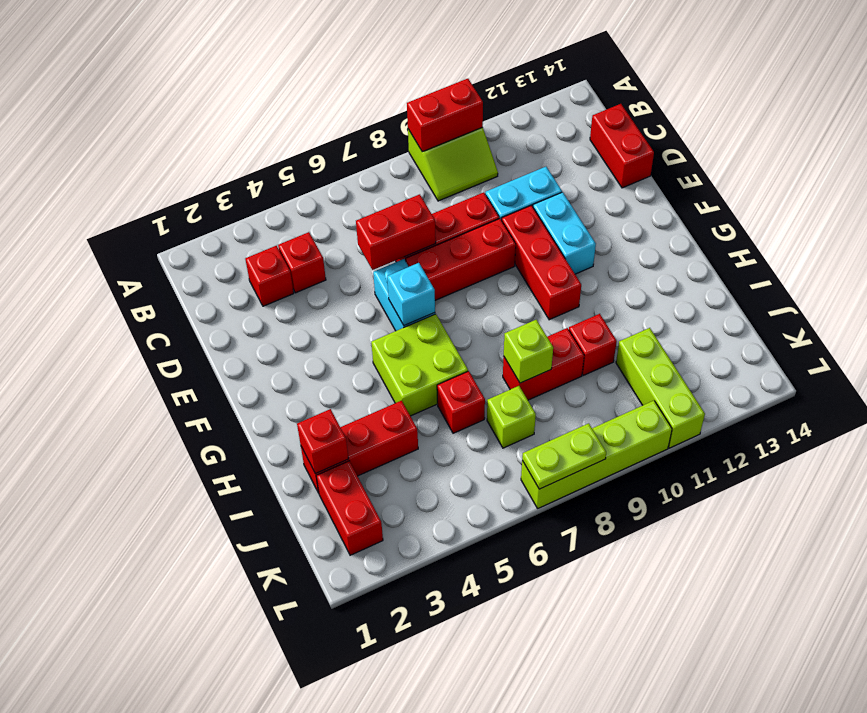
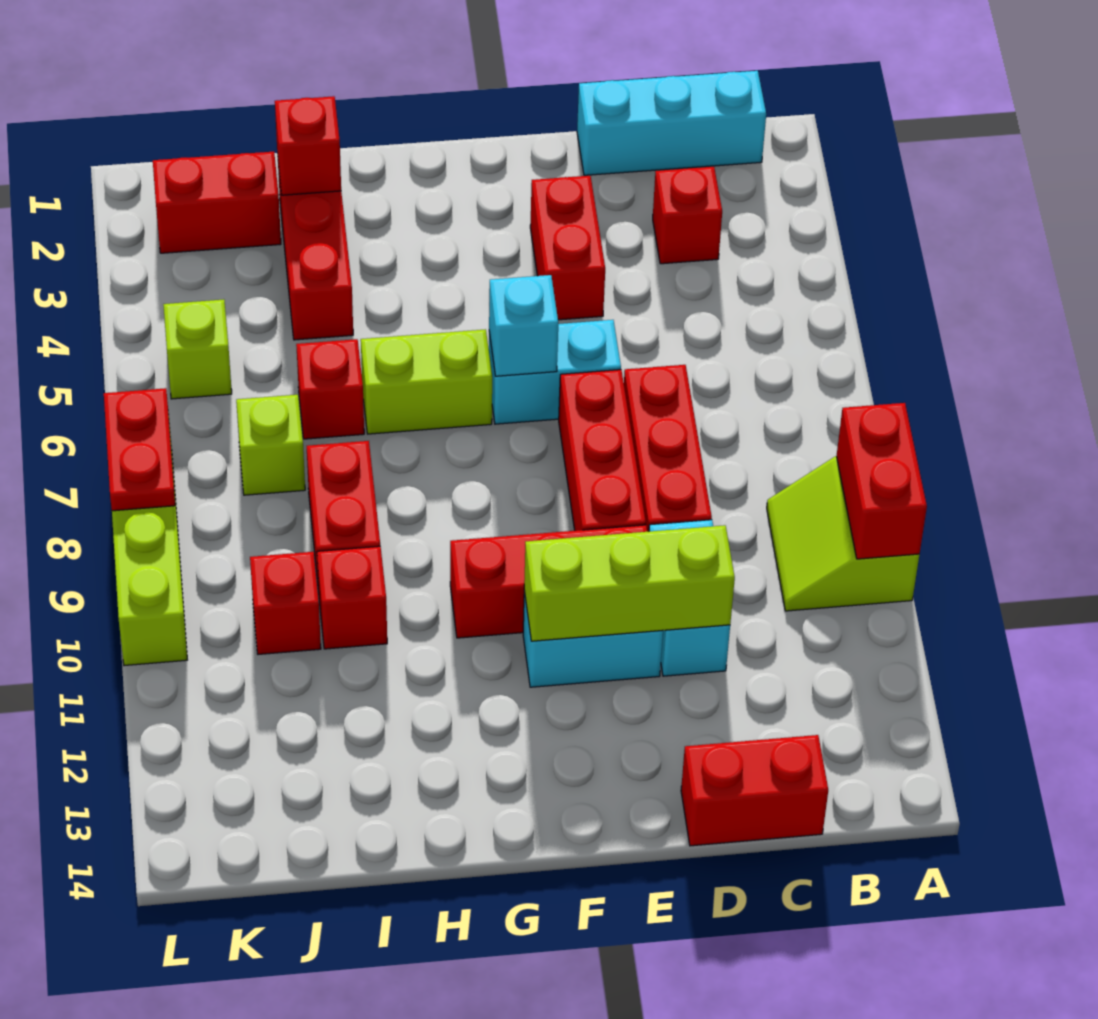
none -> cyan brick B1:D1 level 1
red brick C4 level 1 -> red brick J10 level 1
red brick D6:D7 level 2 -> red brick E3:E4 level 1
lime brick G5:H6 level 1 -> lime brick G6:H6 level 1
lime brick I8 level 2 -> lime brick K5 level 1
lime brick J11:L11 level 1 -> lime brick D11:F11 level 2
lime plate L7:L8 level 2 -> red plate L7:L8 level 2

